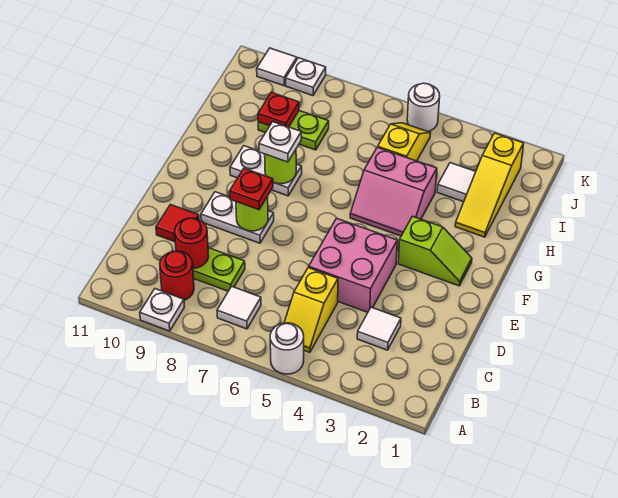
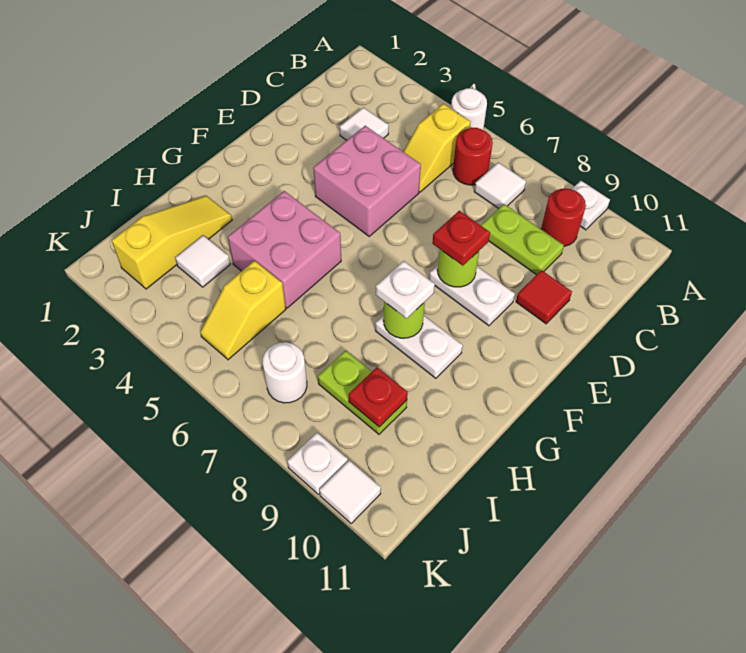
yellow slope B5:C5 level 1 top C -> yellow slope B5:C5 level 1 top B
red round brick C9 level 2 -> red round brick B6 level 1
lime slope F2:F3 level 1 top 3 -> none
pink slope G4:H5 level 1 top H -> pink brick G4:H5 level 1
white round brick K5 level 1 -> white round brick J7 level 1

